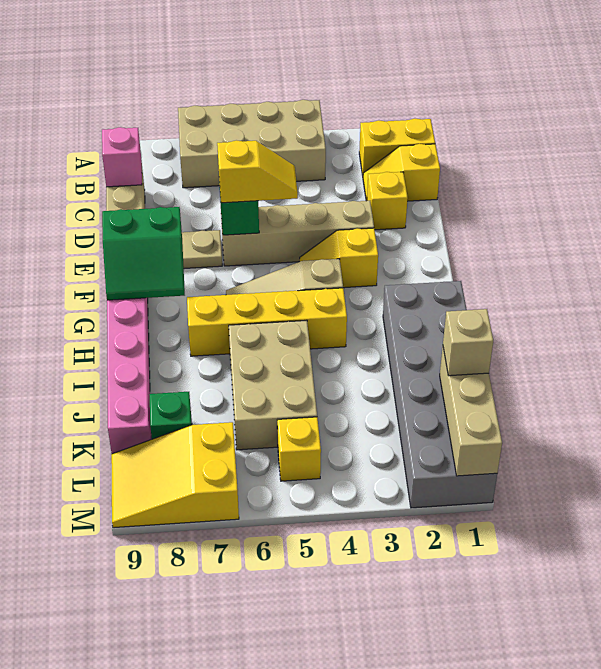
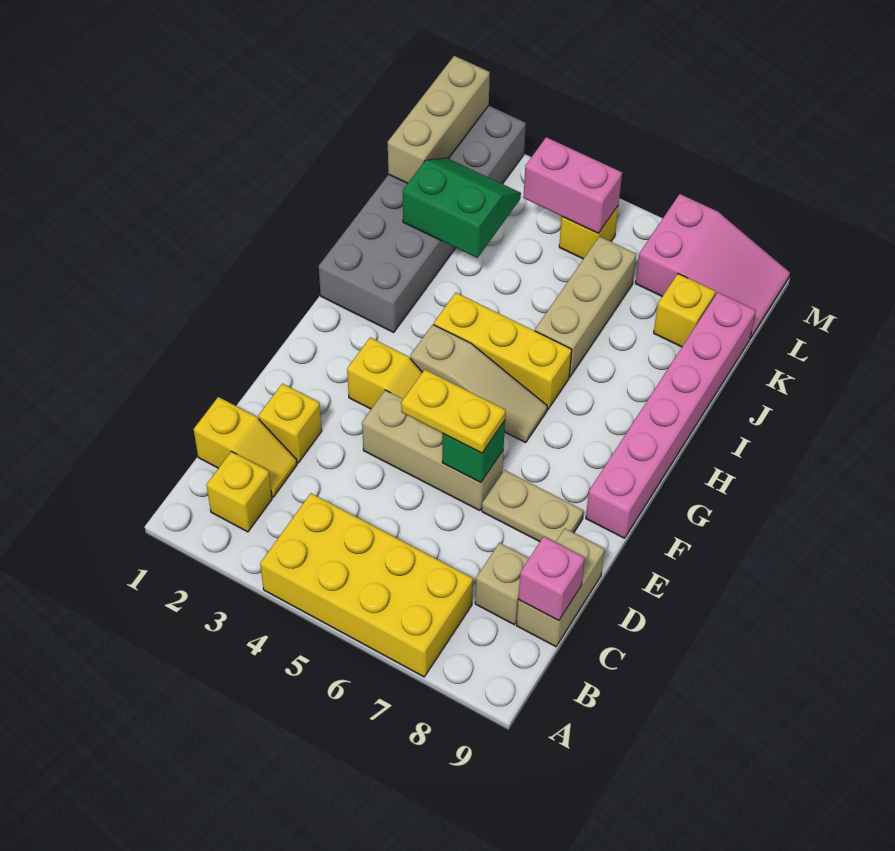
tan brick A4:B7 level 1 -> yellow brick A4:B7 level 1
yellow brick B1:B2 level 1 -> yellow brick B2 level 1
tan brick E3:E6 level 1 -> tan brick E4:E6 level 1
yellow slope E5:E6 level 3 top 6 -> yellow plate E5:E6 level 3
green slope F8:G9 level 2 top F -> green slope J2:K3 level 2 top J
yellow brick H4:H7 level 1 -> yellow brick H4:H6 level 1
tan brick I5:K6 level 1 -> tan brick I6:K6 level 1
tan brick K1 level 3 -> tan brick C8 level 1
green brick K8 level 1 -> yellow brick K8 level 1
none -> pink brick L4:L5 level 2
yellow slope L7:M9 level 1 top 7 -> pink slope L7:M9 level 1 top 7

